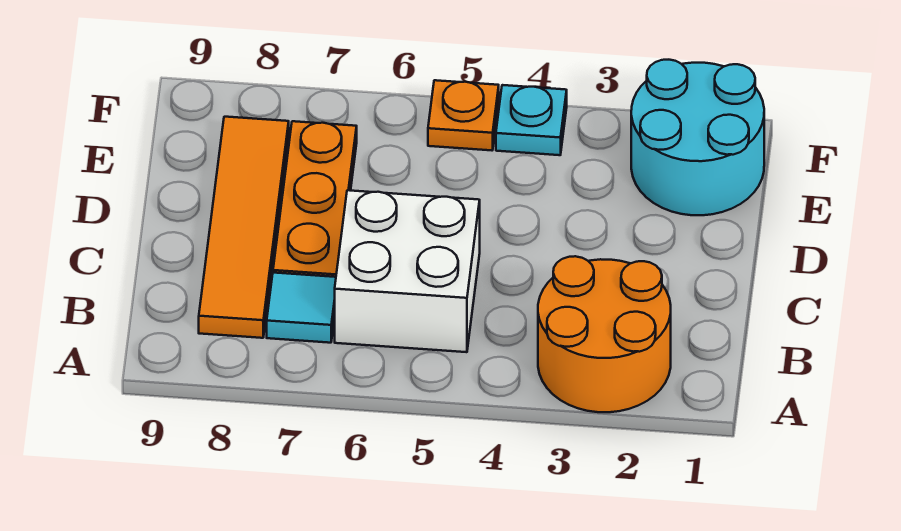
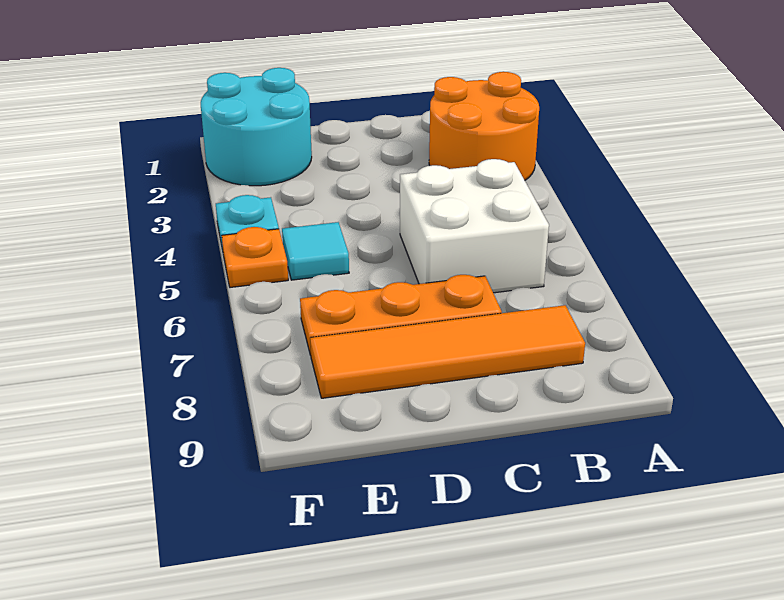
cyan tile B7 level 1 -> cyan tile E5 level 1

